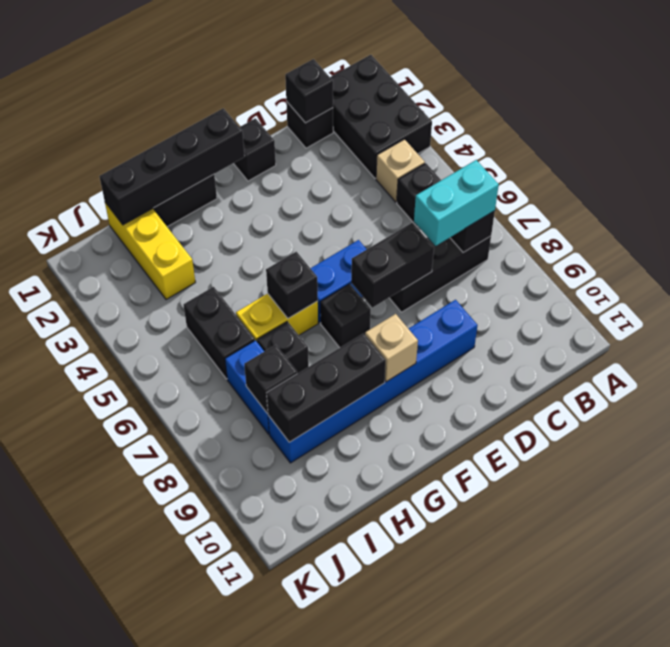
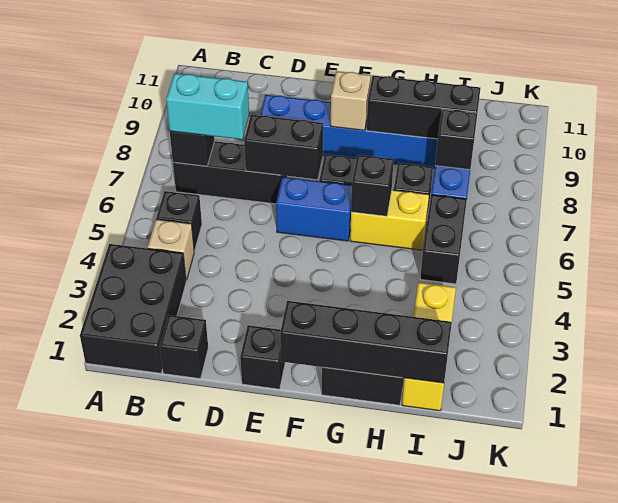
black brick C1 level 2 -> none

